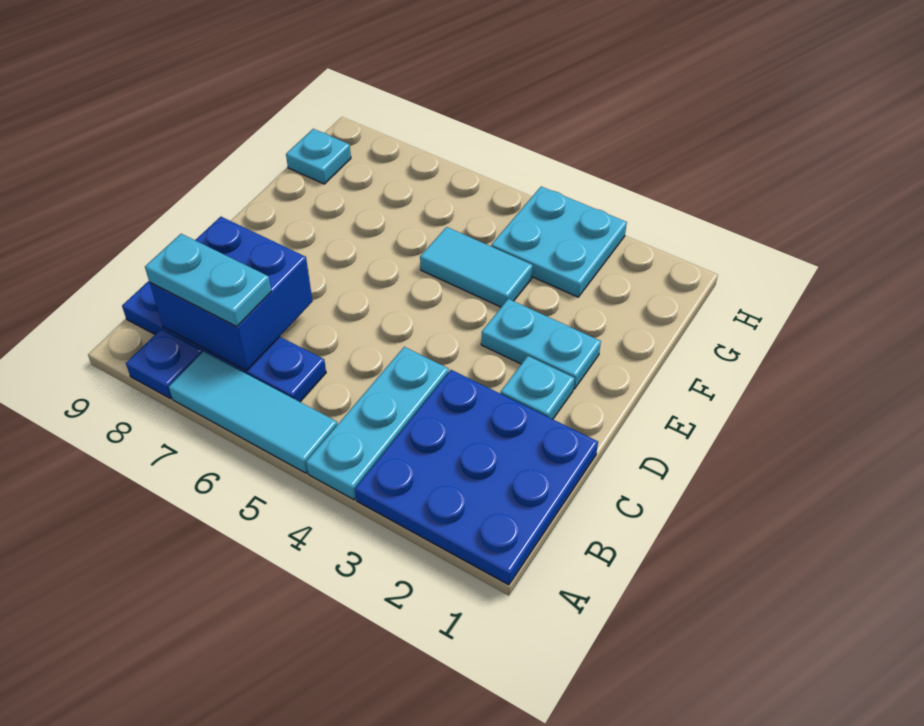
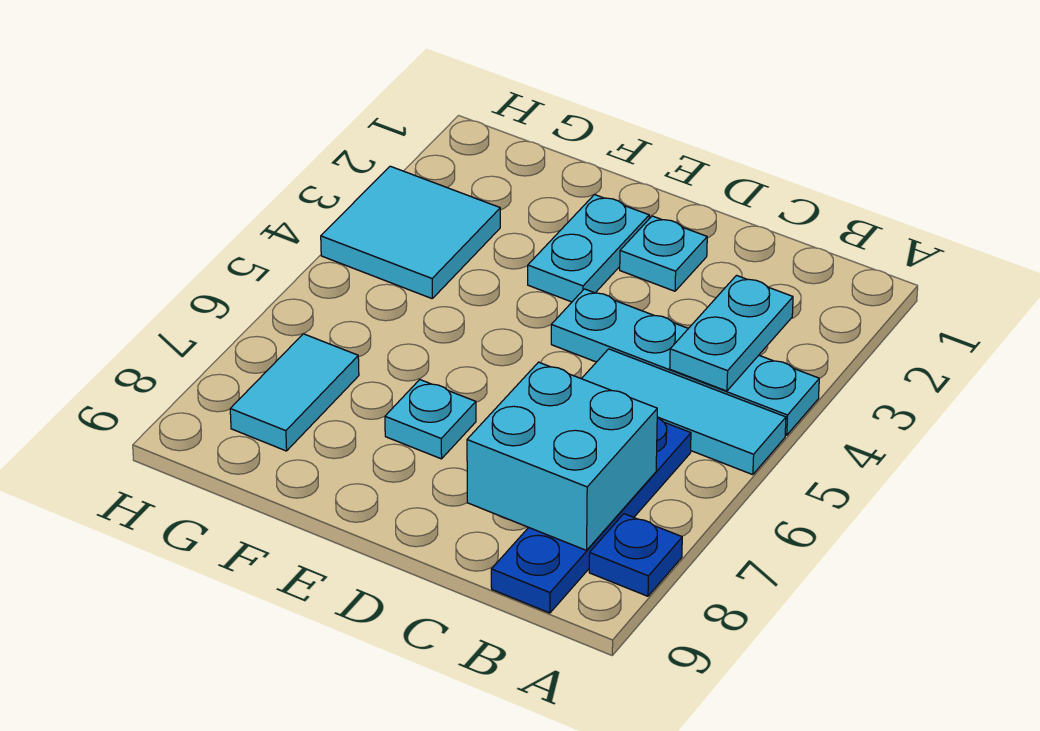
blue plate A1:C3 level 1 -> none
cyan plate A4:C4 level 1 -> cyan plate A4:D4 level 1
cyan tile A5:A7 level 1 -> cyan tile A5:C5 level 1
blue brick B7:C8 level 2 -> cyan brick B7:C8 level 2
cyan plate B7:B8 level 3 -> cyan plate B3:B4 level 2
cyan tile F4:F5 level 1 -> cyan tile G7:G8 level 1
cyan plate G3:H4 level 1 -> cyan tile G3:H4 level 1
cyan plate G9 level 1 -> cyan plate E7 level 1

